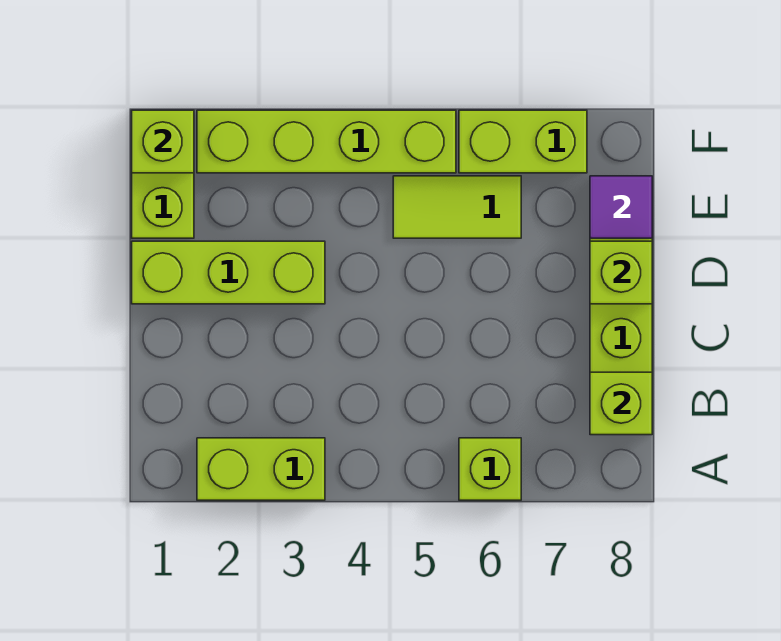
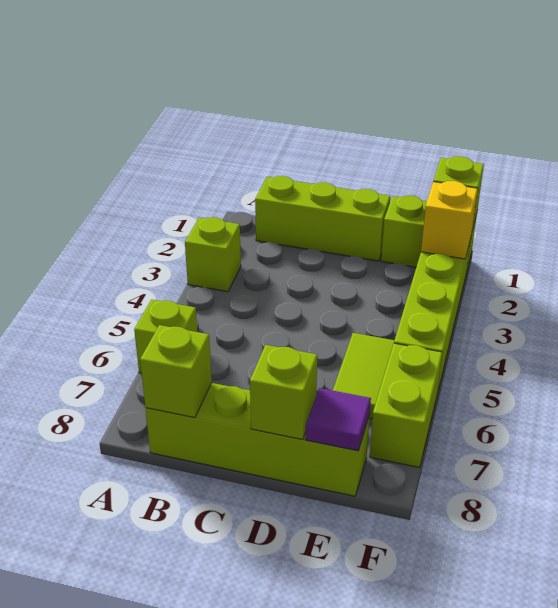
lime brick A2:A3 level 1 -> lime brick A3 level 1
lime brick D1:D3 level 1 -> lime brick B1:D1 level 1
none -> yellow brick F2 level 2

